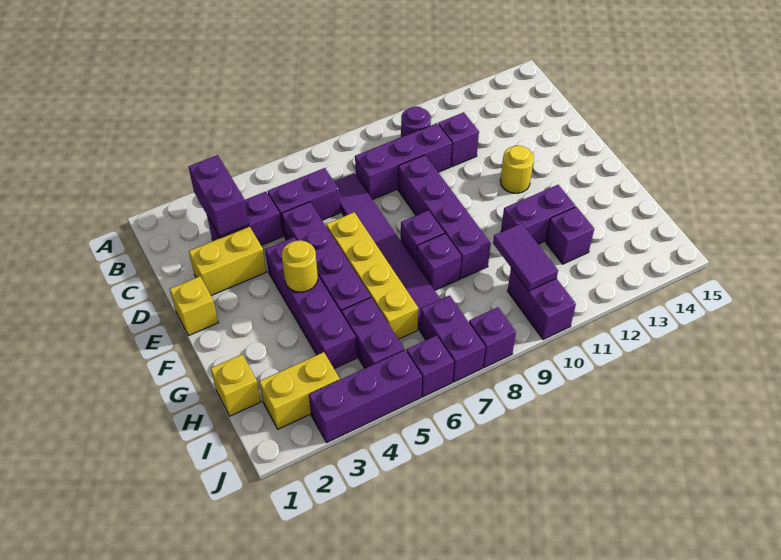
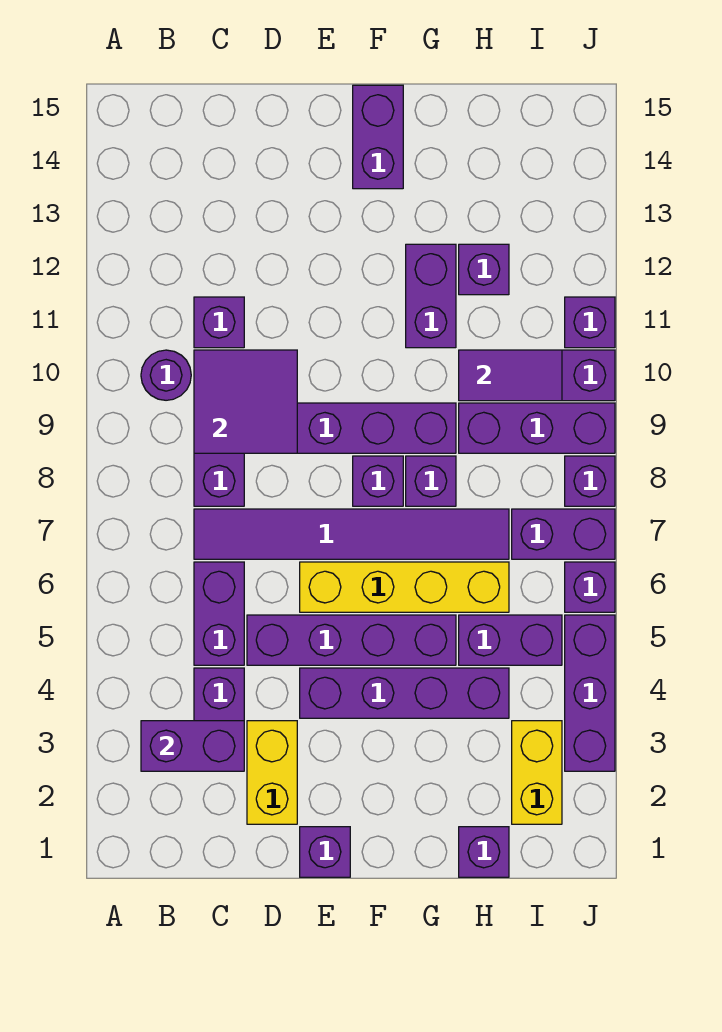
none -> purple tile C9:D10 level 2
yellow brick E1 level 1 -> purple brick E1 level 1
yellow round brick E12 level 1 -> none
yellow round brick F4 level 2 -> none
none -> purple brick F14:F15 level 1
yellow brick H1 level 1 -> purple brick H1 level 1
none -> purple brick H9:J9 level 1
none -> purple brick J11 level 1

